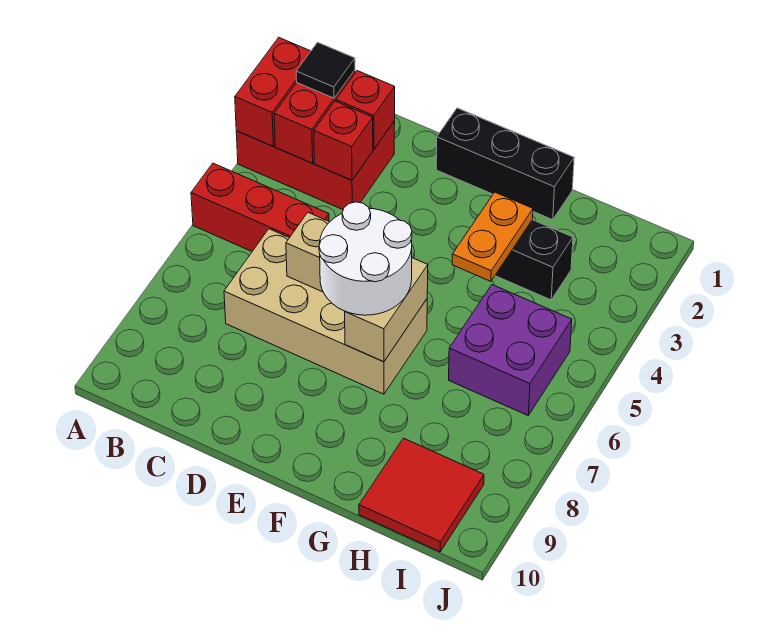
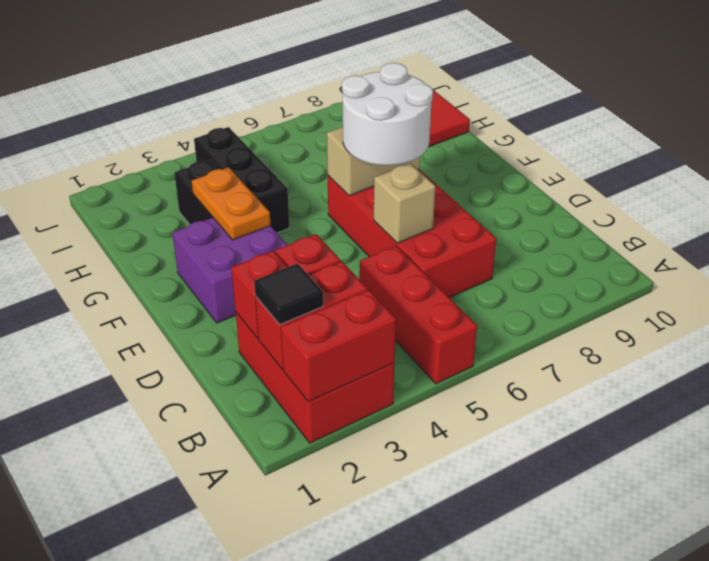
tan brick C6:F7 level 1 -> red brick C6:F7 level 1
black brick E1:G1 level 1 -> black brick G4:I4 level 1
orange plate G3:G4 level 2 -> orange plate F3:G3 level 2
purple brick H5:I6 level 1 -> purple brick E2:F3 level 1

